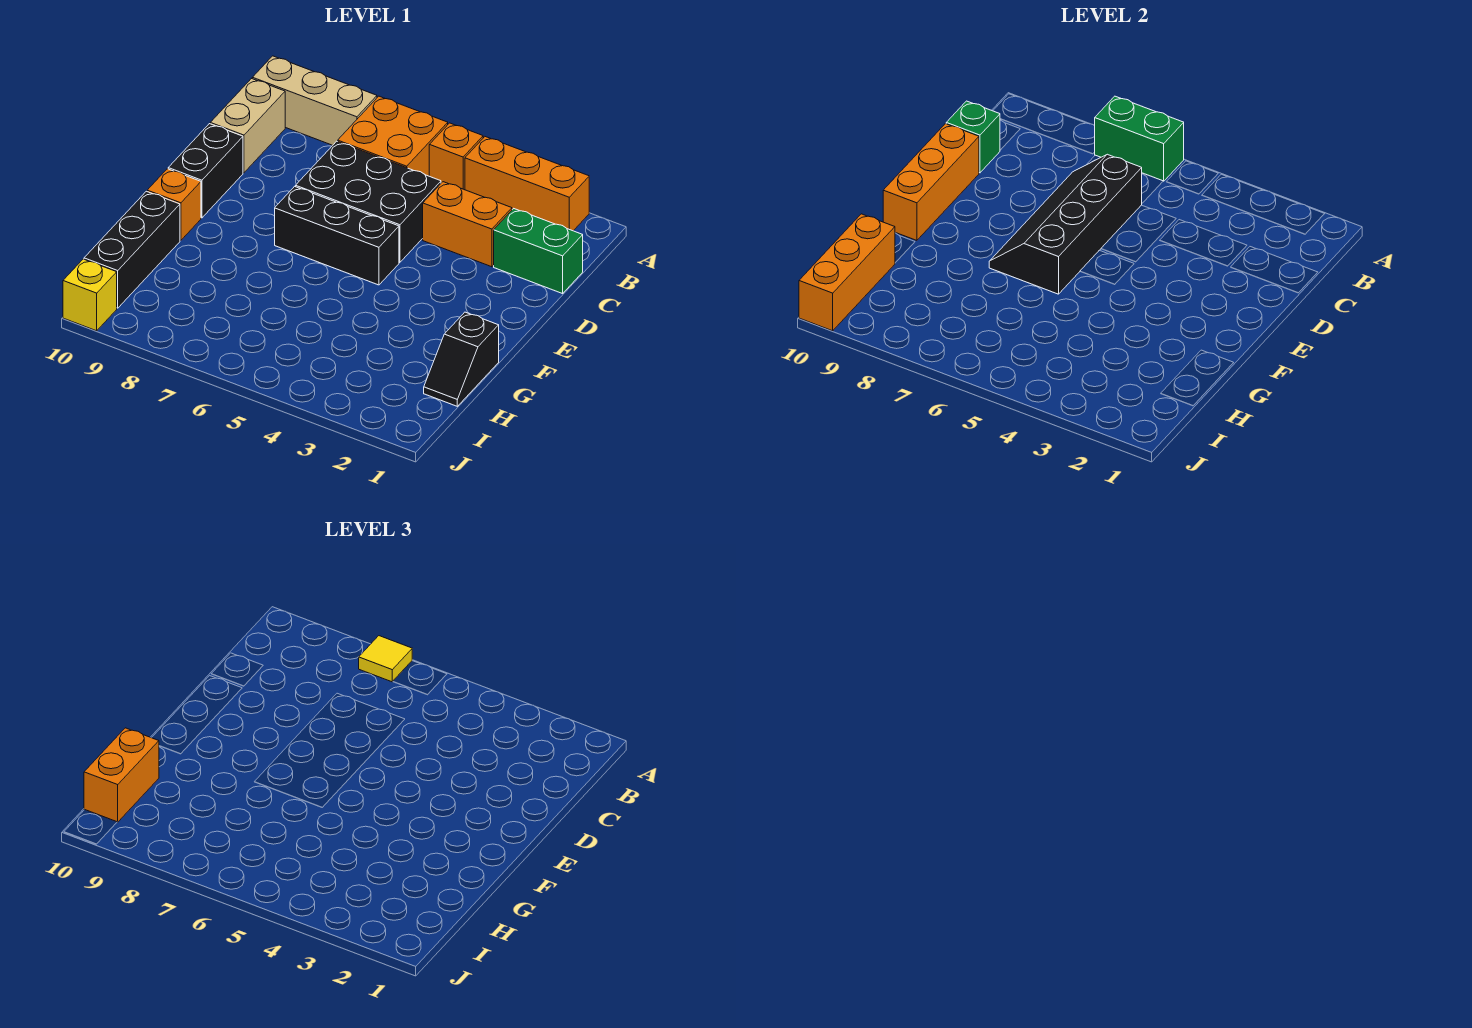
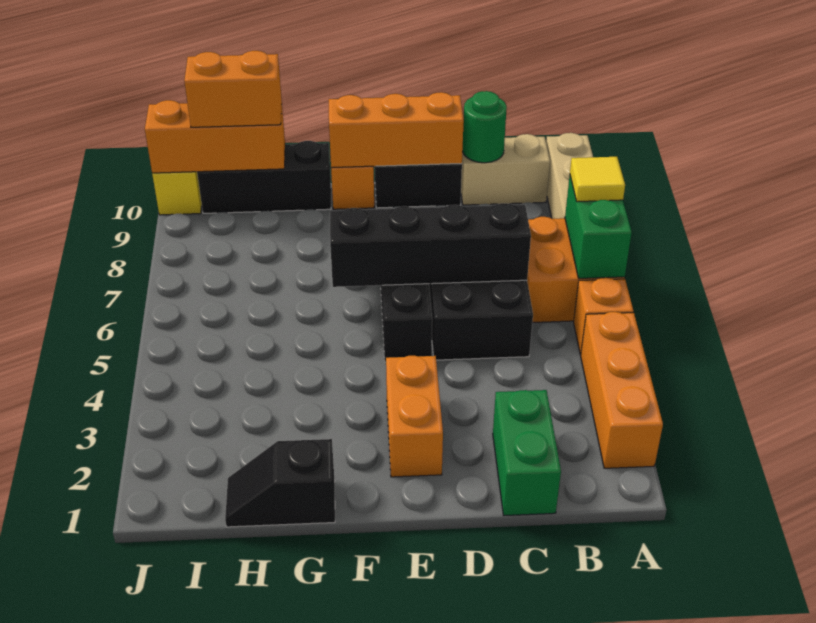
orange brick C3:C4 level 1 -> orange brick E2:E3 level 1
green brick C10 level 2 -> green round brick C10 level 2

